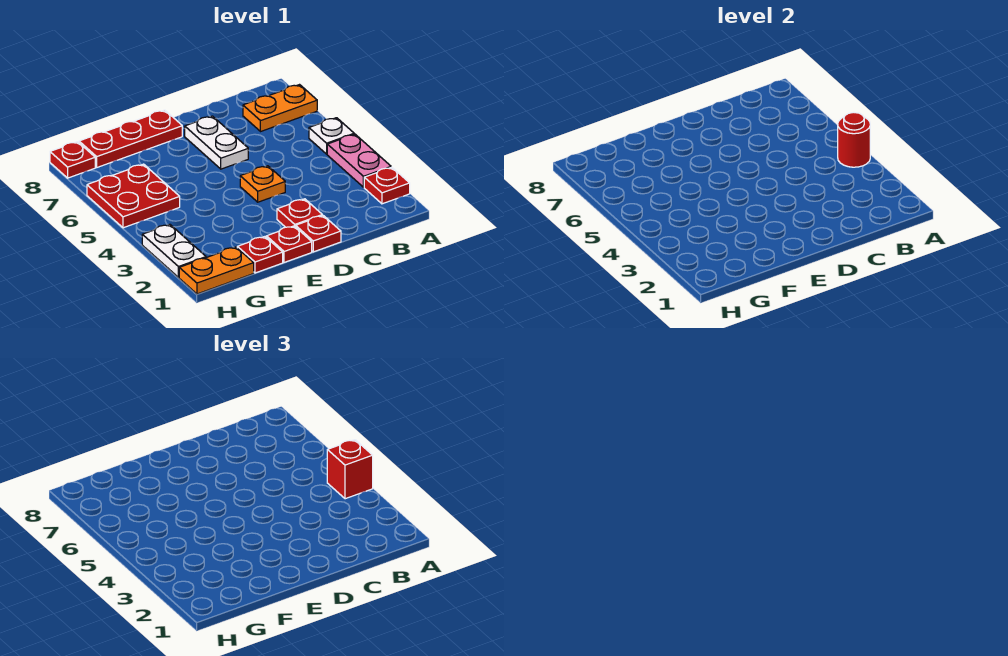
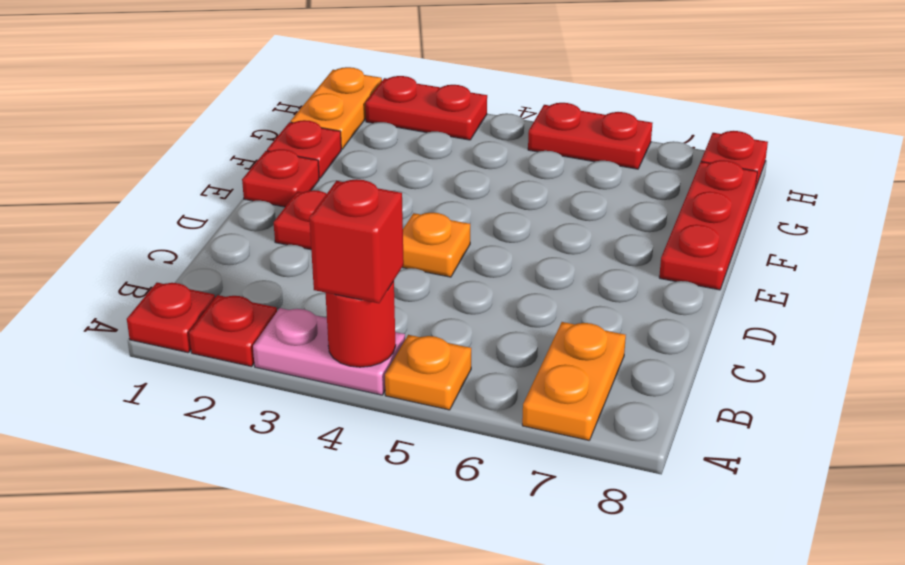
white plate A5 level 1 -> orange plate A5 level 1
red plate D1 level 1 -> red plate A1 level 1
white plate D6:D7 level 1 -> none
red plate G5:H6 level 1 -> red plate H5:H6 level 1
white plate H2:H3 level 1 -> red plate H2:H3 level 1

